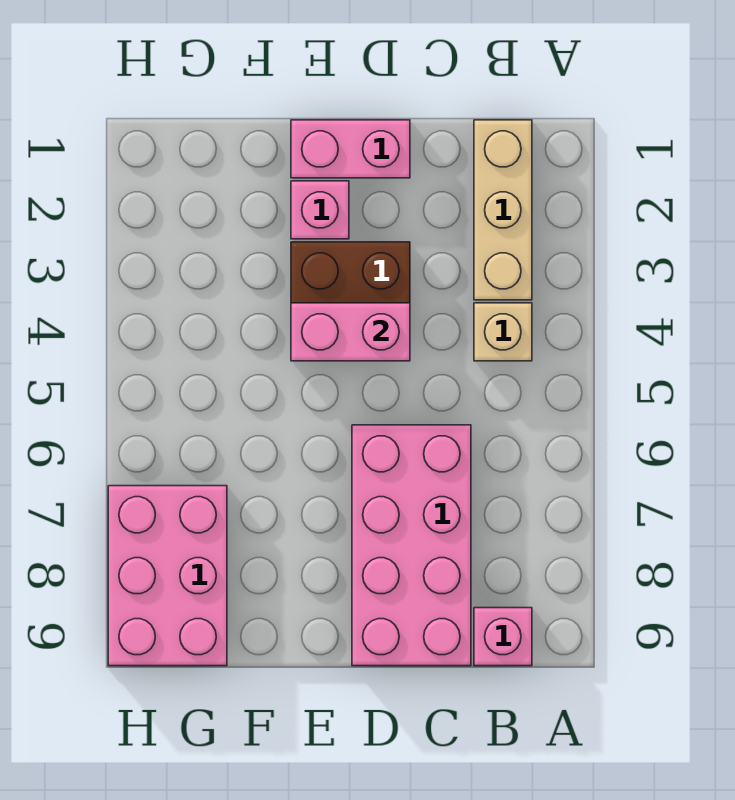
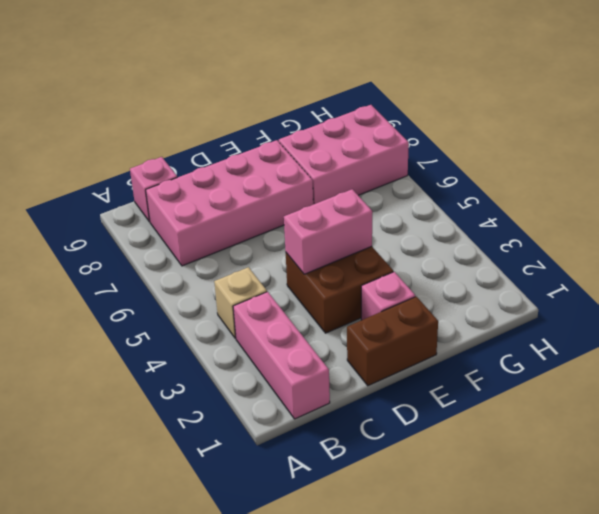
tan brick B1:B3 level 1 -> pink brick B1:B3 level 1
pink brick C6:D9 level 1 -> pink brick B7:E8 level 1
pink brick D1:E1 level 1 -> brown brick D1:E1 level 1
pink brick G7:H9 level 1 -> pink brick F7:H8 level 1

